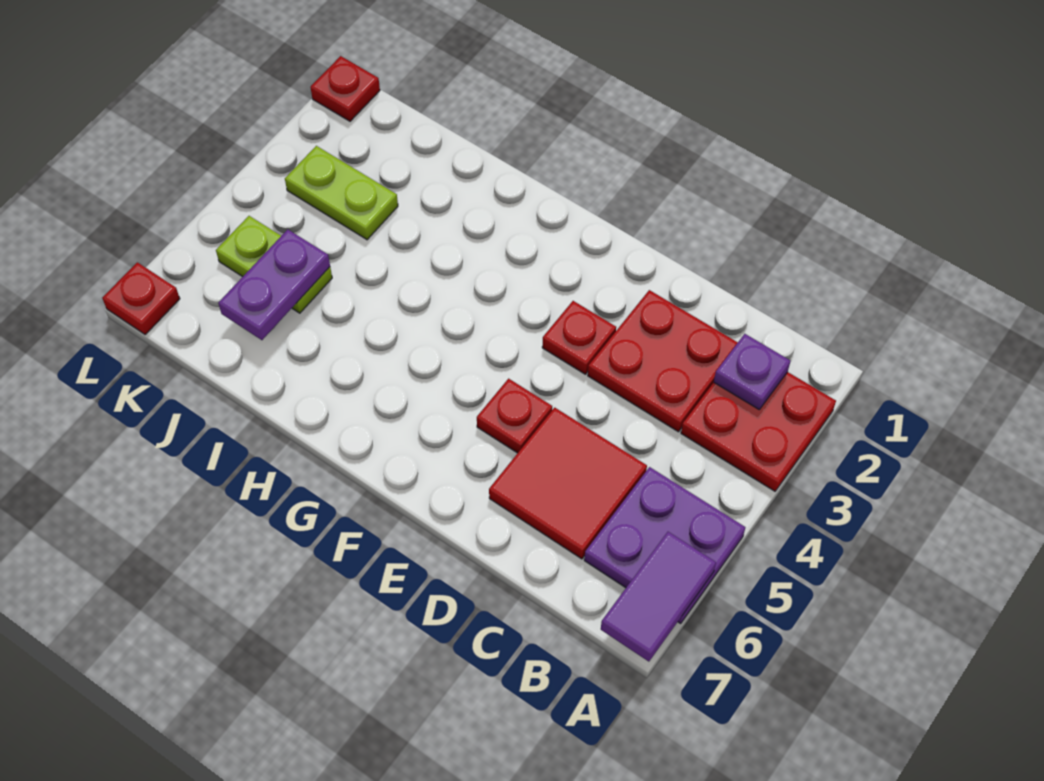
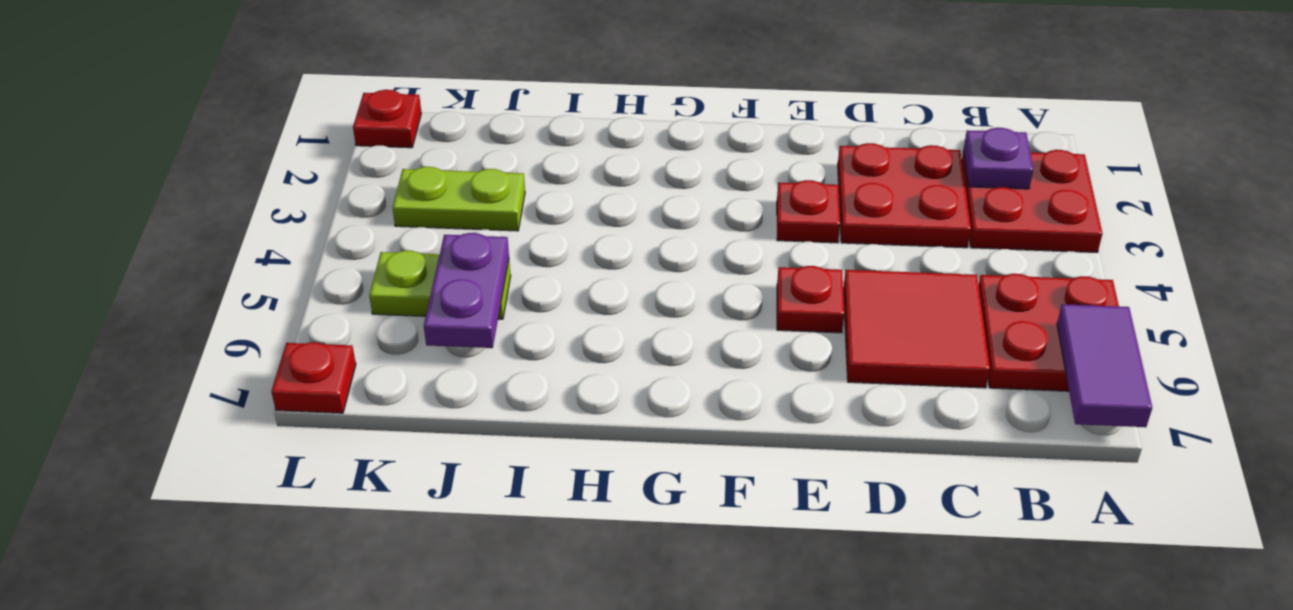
purple plate A5:B6 level 1 -> red plate A5:B6 level 1

